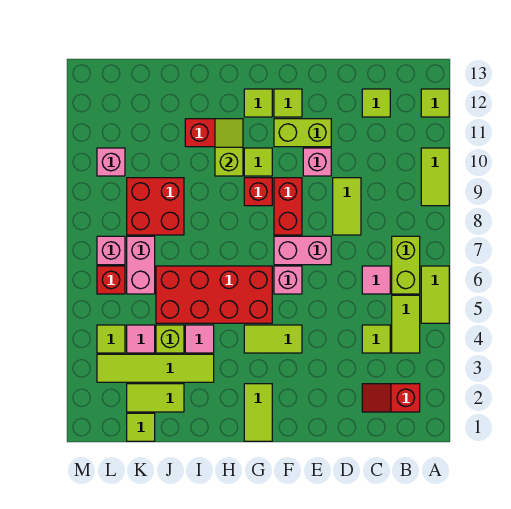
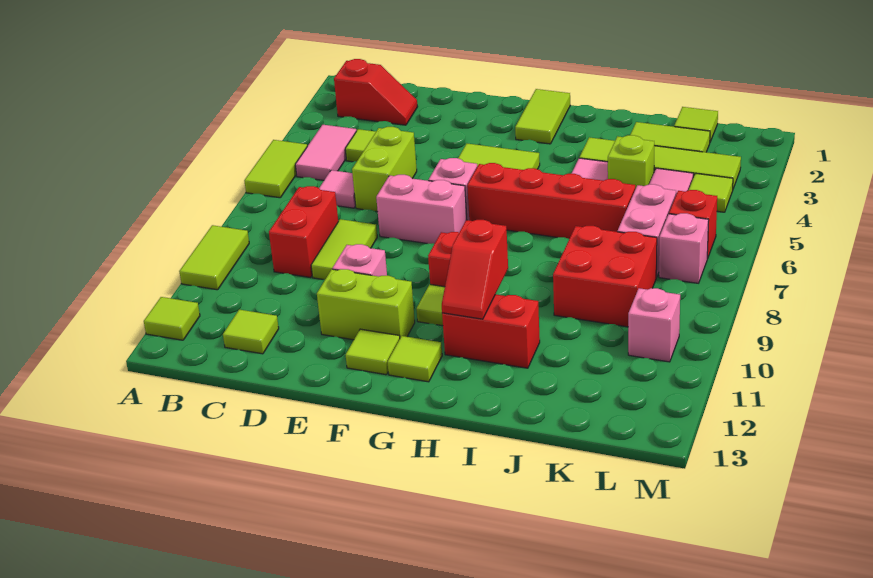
lime tile B4:B5 level 1 -> pink tile B4:B5 level 1
lime brick B6:B7 level 1 -> lime brick D5:D6 level 1
red brick F8:F9 level 1 -> red brick C8:C9 level 1
red brick G5:J6 level 1 -> red brick G6:J6 level 1
lime slope H10:H11 level 2 top 10 -> red slope H10:H11 level 2 top 10

